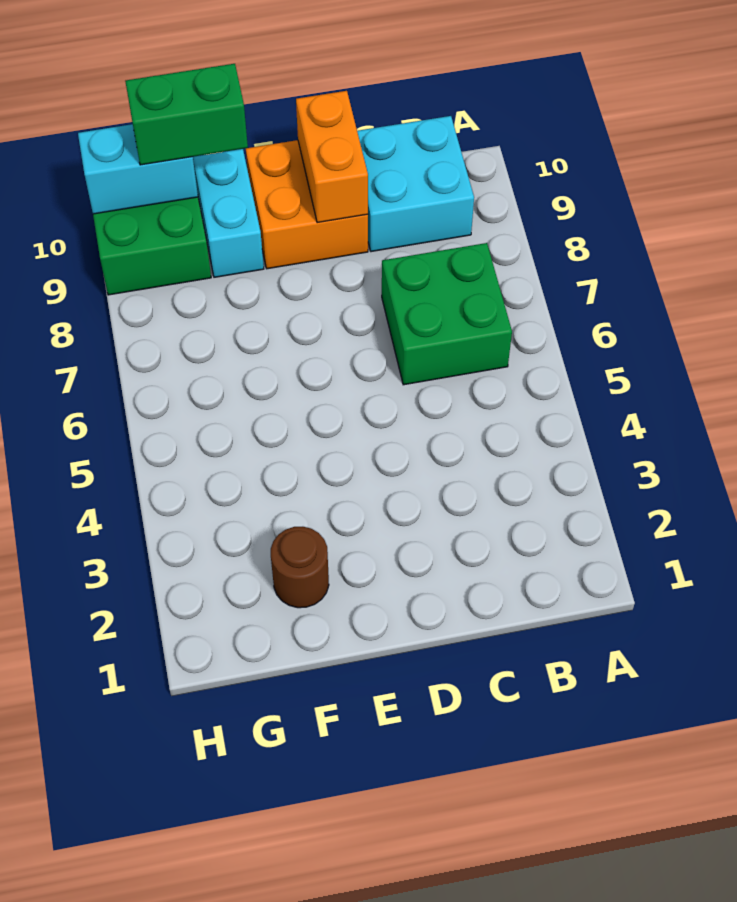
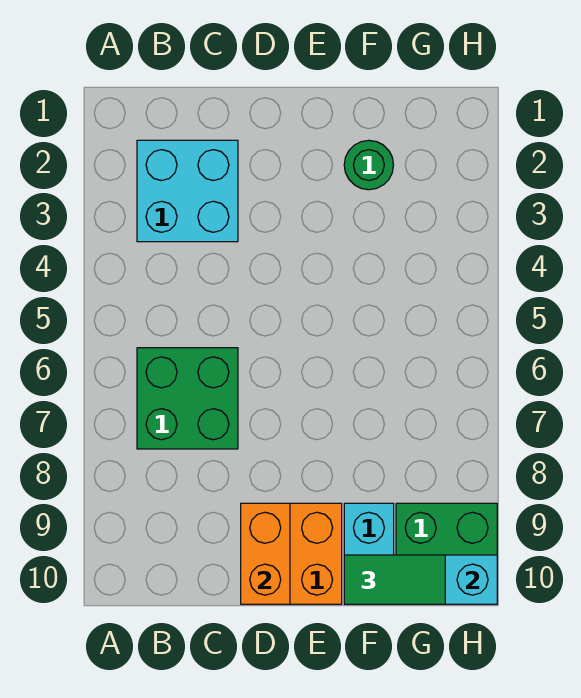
cyan brick B9:C10 level 1 -> cyan brick B2:C3 level 1
brown round brick F2 level 1 -> green round brick F2 level 1
green brick F10:G10 level 3 -> green tile F10:G10 level 3

